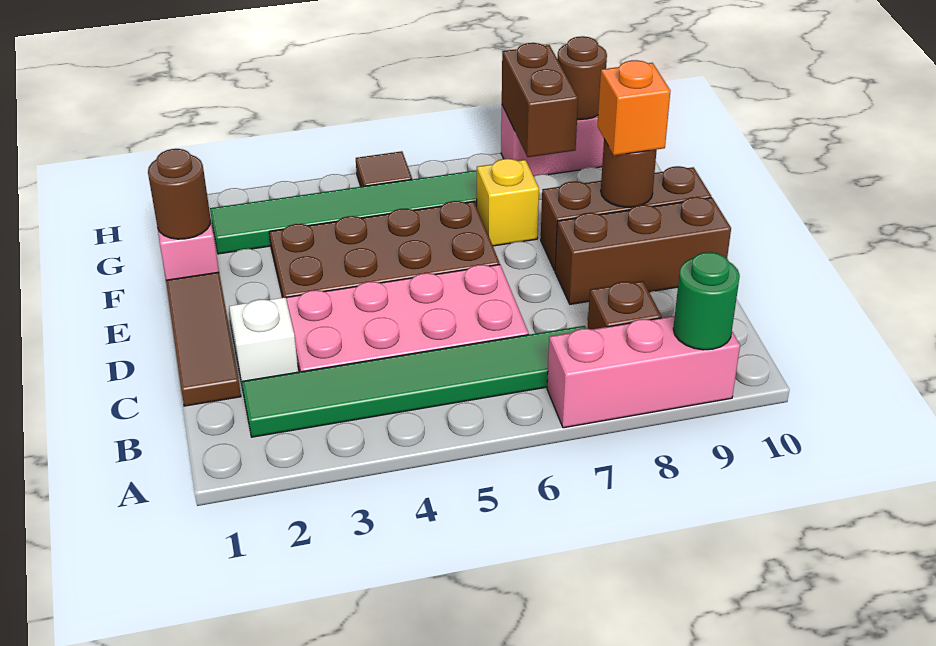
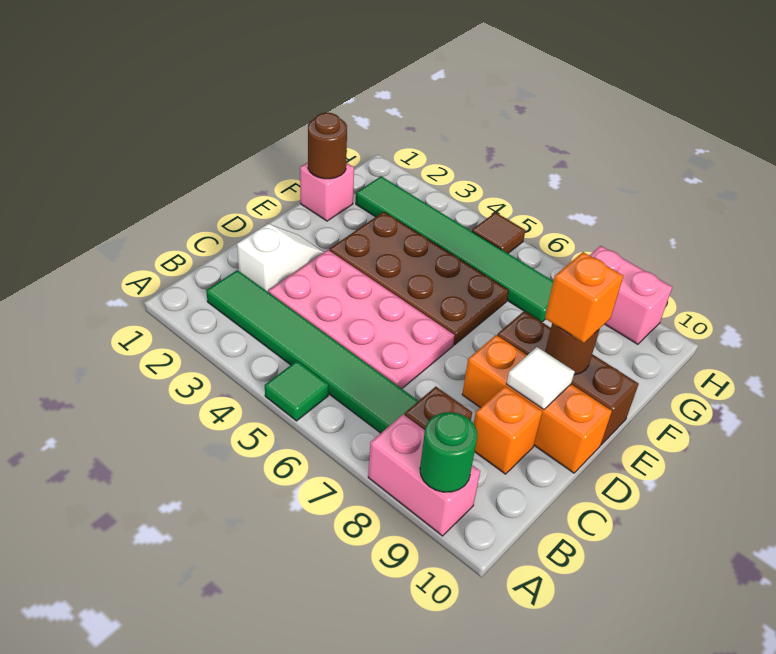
none -> green tile A5 level 1
pink brick A7:A9 level 1 -> pink brick A8:A9 level 1
brown tile C1:E1 level 1 -> none
none -> orange brick C9 level 1
brown brick D8:D10 level 1 -> orange brick D8:D10 level 1
none -> white tile D9 level 2
yellow brick F7 level 1 -> none
brown brick G8:H8 level 2 -> none
brown round brick H9 level 2 -> none

